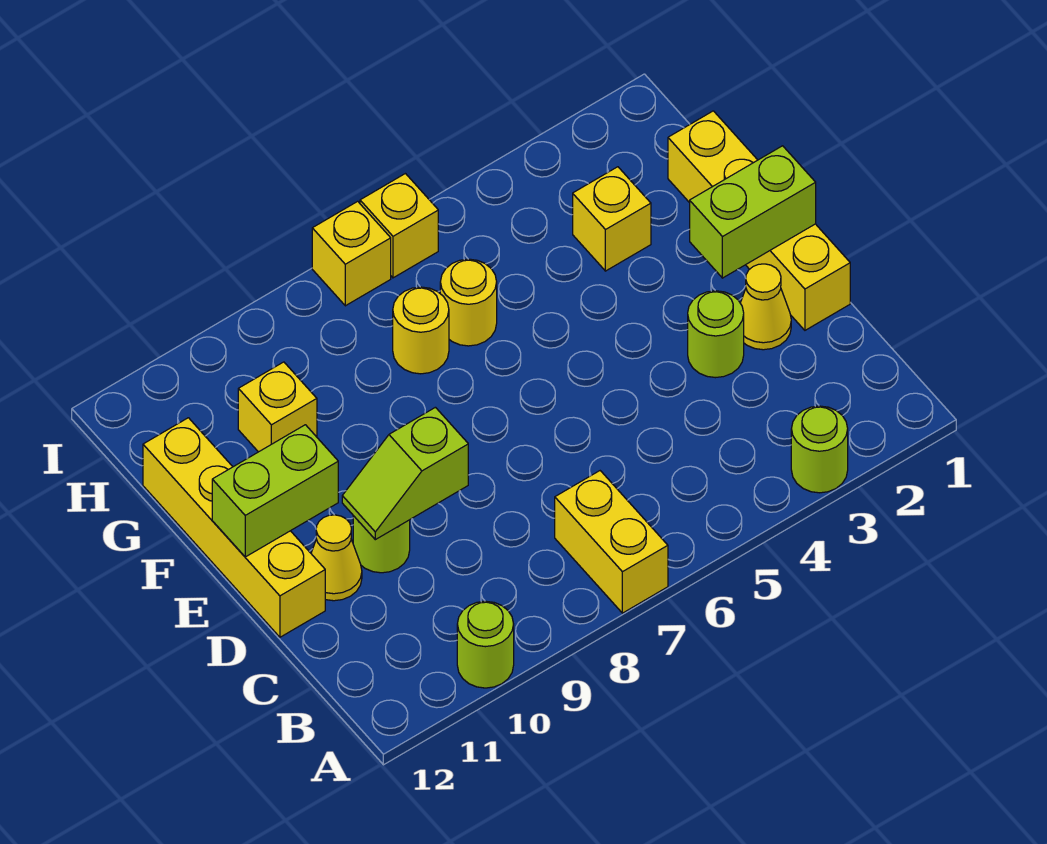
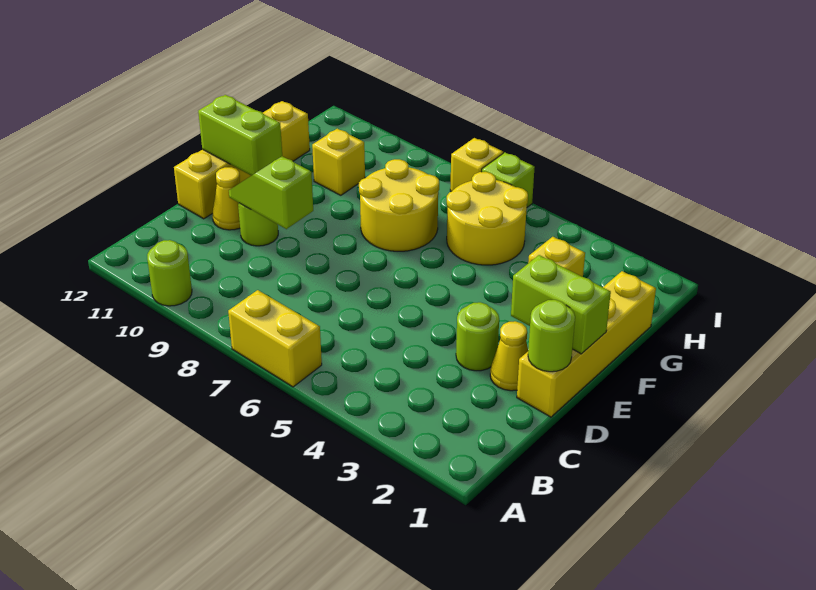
lime round brick A3 level 1 -> lime round brick D1 level 2
yellow brick A7:B7 level 1 -> yellow brick A6:A7 level 1
yellow round brick G6 level 1 -> yellow round brick G5:H6 level 1
yellow round brick G7 level 1 -> yellow round brick F7:G8 level 1
yellow brick I6 level 1 -> lime brick I6 level 1

